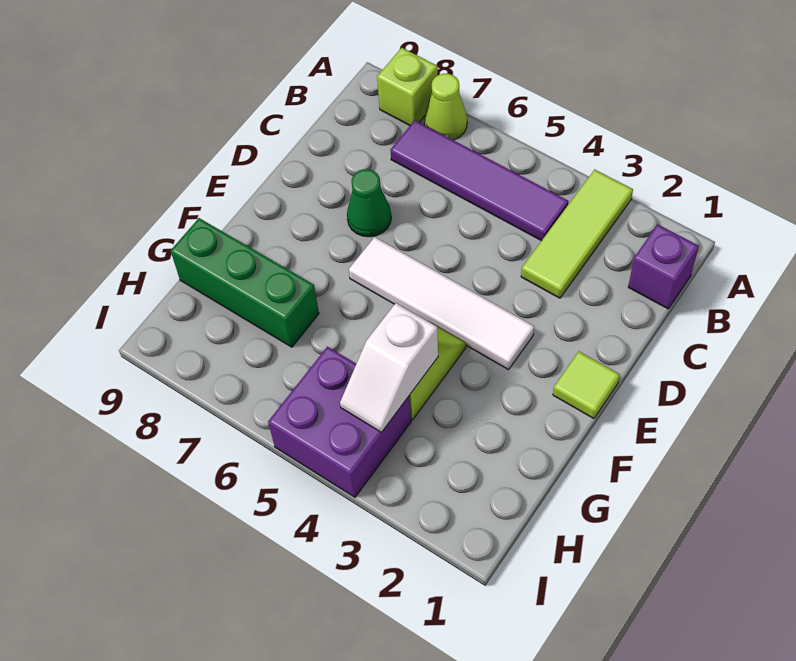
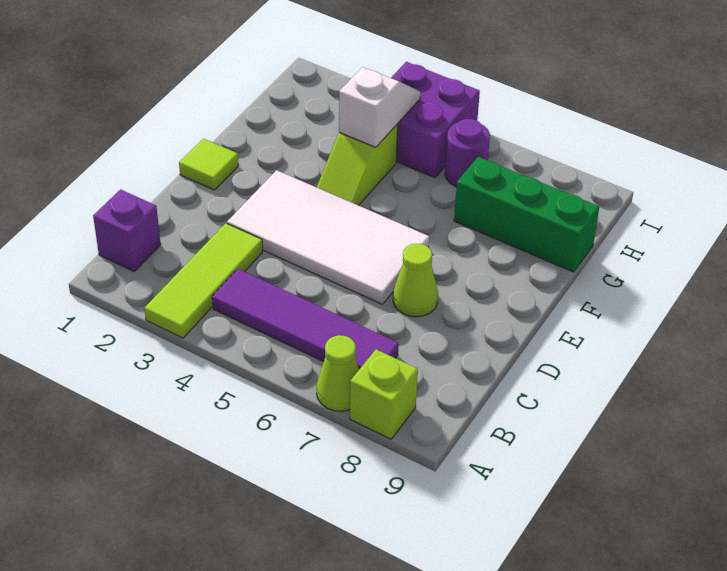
green cone D7 level 1 -> lime cone D7 level 1
white tile E3:E6 level 1 -> white tile D3:E6 level 1
none -> purple round brick H6 level 1

